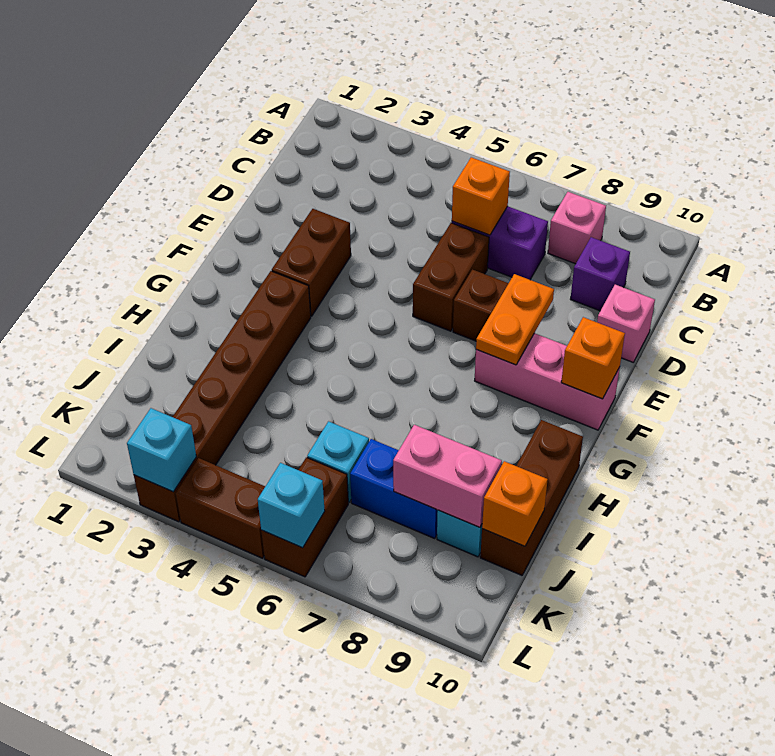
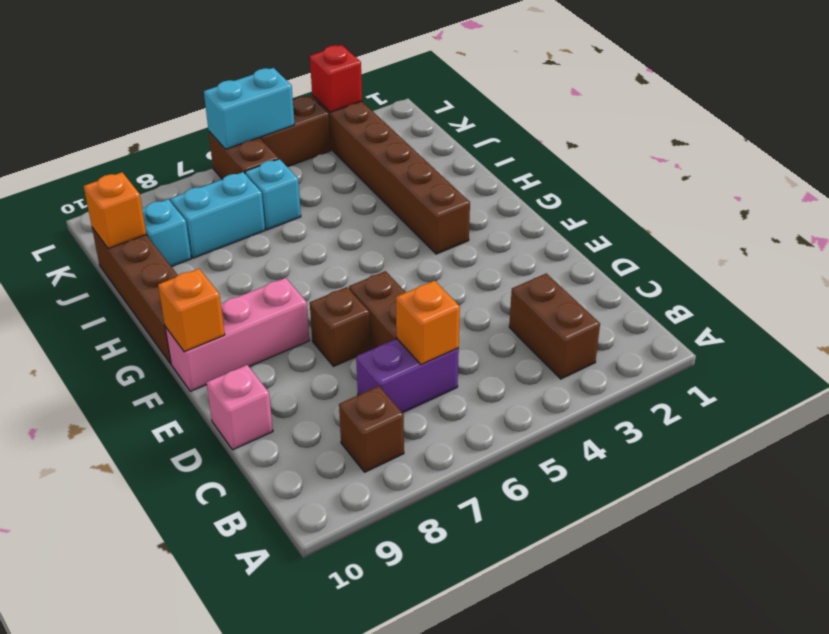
pink brick B8 level 1 -> brown brick B8 level 1
purple brick C9 level 1 -> none
brown brick E3:F3 level 1 -> brown brick B3:C3 level 1
orange plate E8:F8 level 2 -> none
brown brick H10:J10 level 1 -> brown brick G10:J10 level 1
blue brick J7:J8 level 1 -> cyan brick J7:J8 level 1
pink brick J8:J9 level 2 -> none
cyan brick L3 level 2 -> red brick L3 level 2
cyan brick L6 level 2 -> cyan brick L5:L6 level 2

